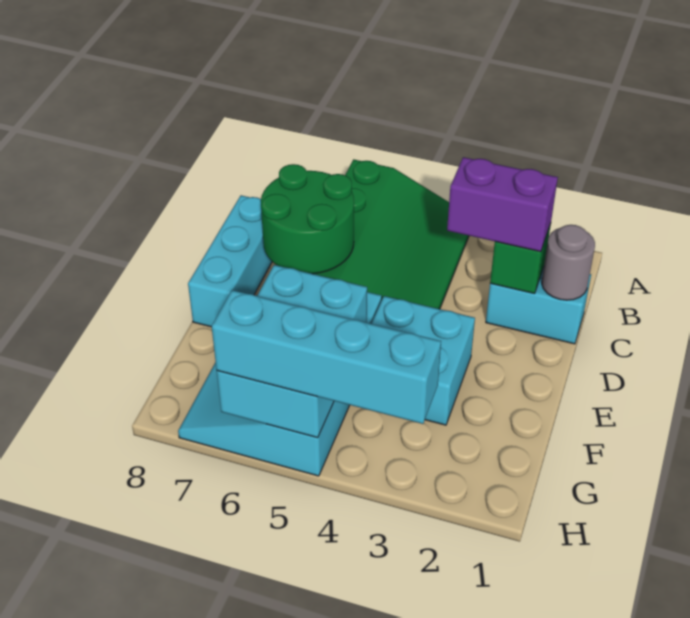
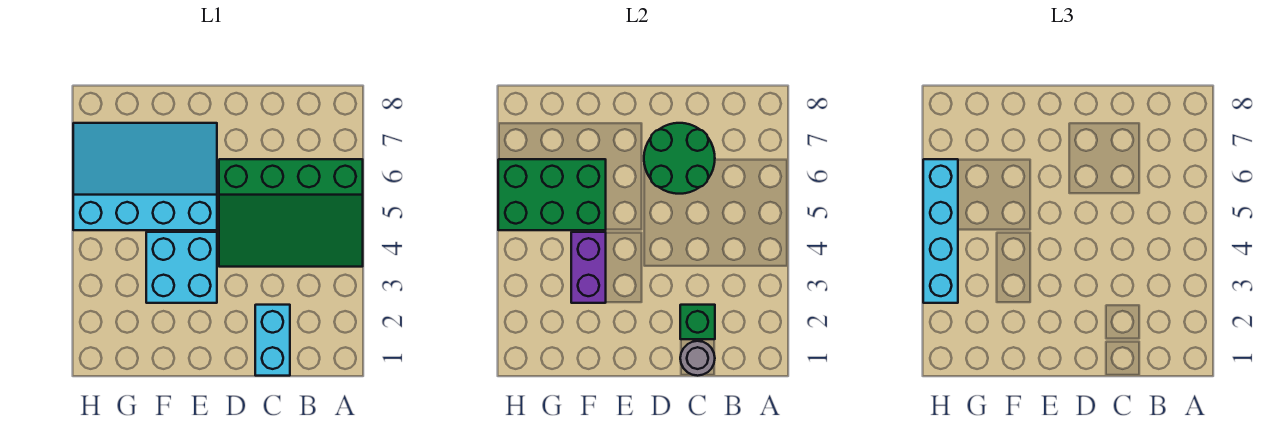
purple brick C2:C3 level 3 -> purple brick F3:F4 level 2
cyan brick C8:E8 level 1 -> none
cyan brick F5:H6 level 2 -> green brick F5:H6 level 2

